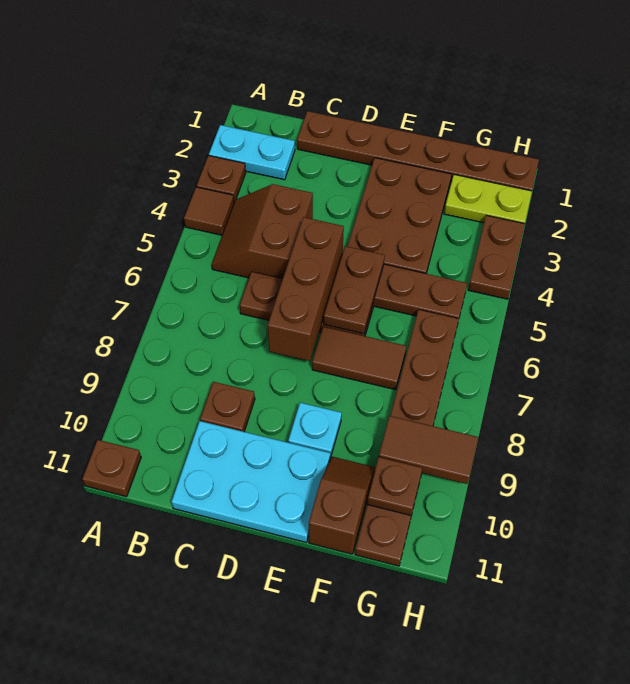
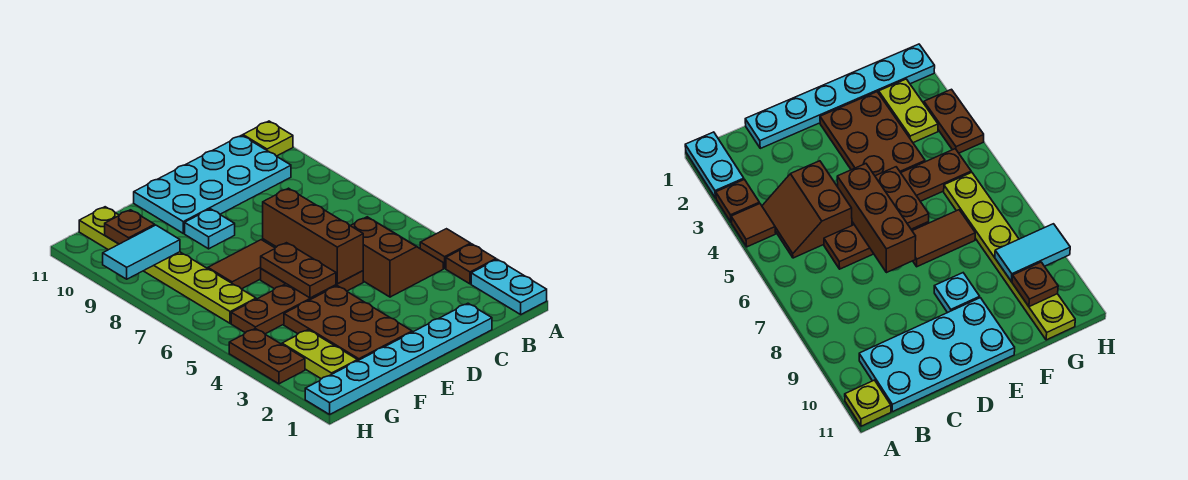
cyan plate A2:B2 level 1 -> cyan plate A1:A2 level 1
brown plate A11 level 1 -> lime plate A11 level 1
brown plate C1:H1 level 1 -> cyan plate C1:H1 level 1
brown plate C9 level 1 -> none
cyan plate C10:E11 level 1 -> cyan plate B10:E11 level 1
brown slope F10:F11 level 1 top 11 -> none
lime plate G2:H2 level 1 -> lime plate G2:G3 level 1
brown plate G6:G11 level 1 -> lime plate G6:G11 level 1
brown tile G9:H9 level 2 -> cyan tile G9:H9 level 2

